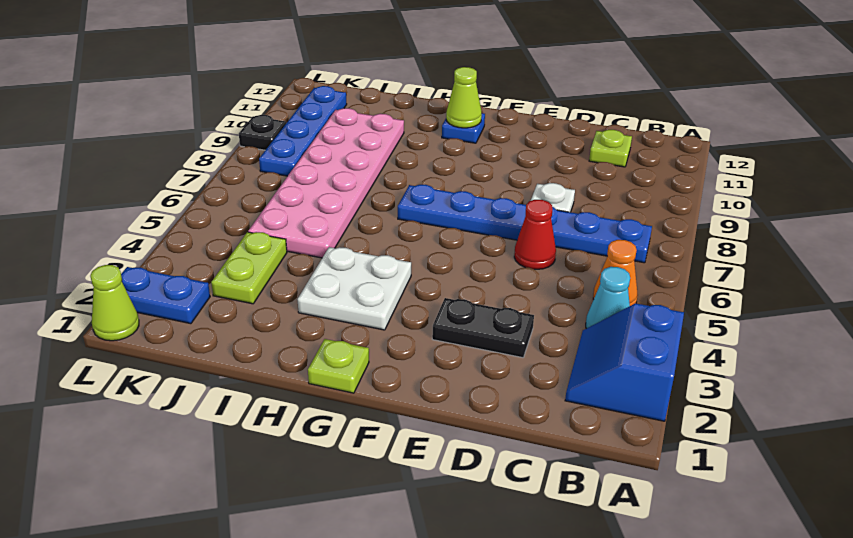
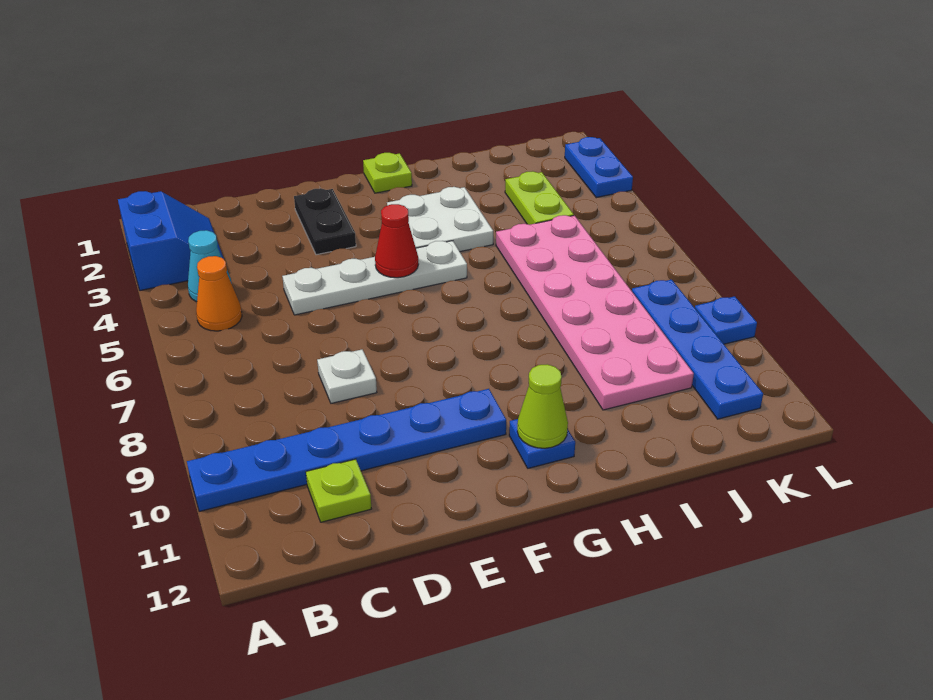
blue plate B7:G7 level 1 -> blue plate A10:F10 level 1
black plate D3:E3 level 1 -> black plate E2:E3 level 1
none -> white plate D5:G5 level 1
red cone D6 level 1 -> red cone F5 level 2
blue plate K2:L2 level 1 -> blue plate L2:L3 level 1
lime cone L1 level 1 -> none
black plate L9 level 1 -> blue plate L9 level 1

